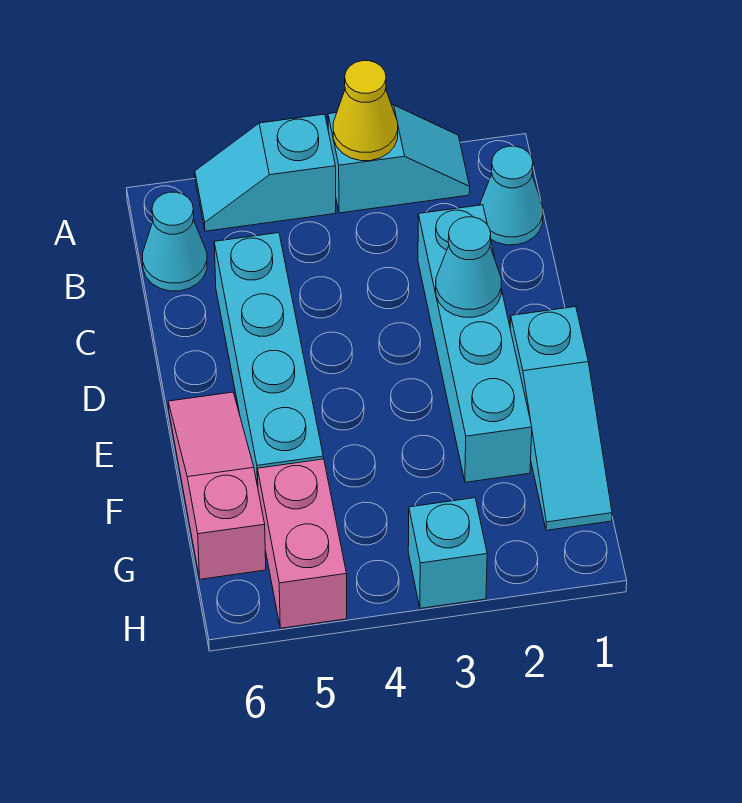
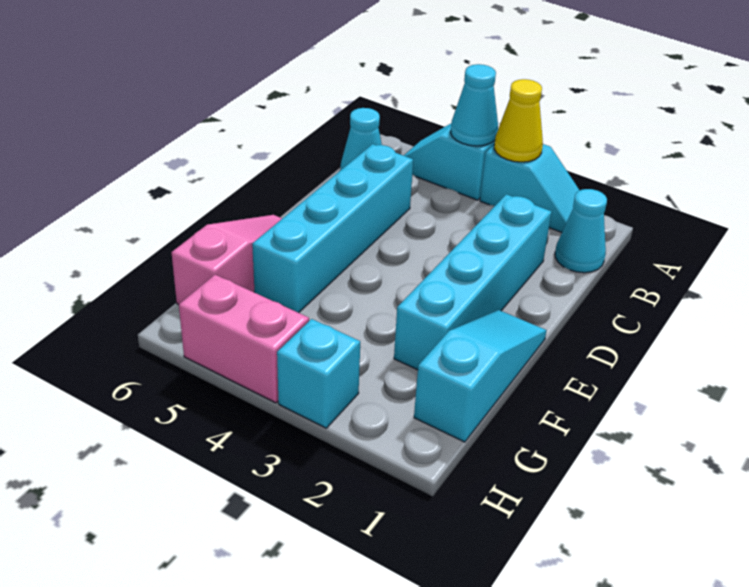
cyan cone D2 level 2 -> cyan cone A4 level 2
cyan slope E1:G1 level 1 top E -> cyan slope E1:G1 level 1 top G
pink brick G5:H5 level 1 -> pink brick H4:H5 level 1

